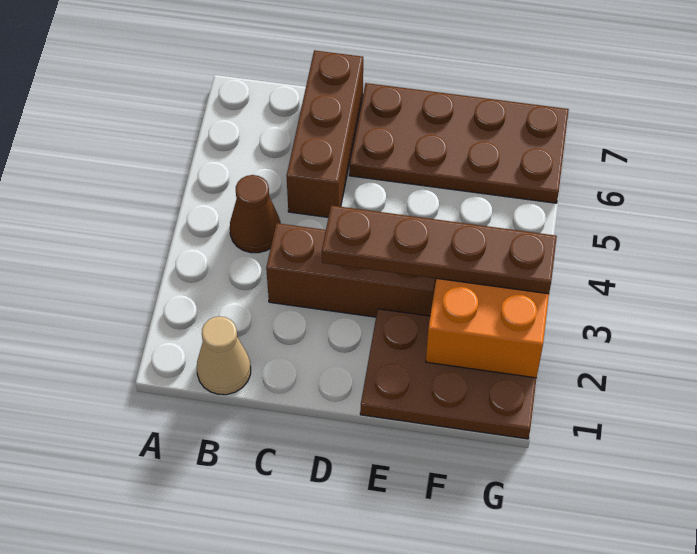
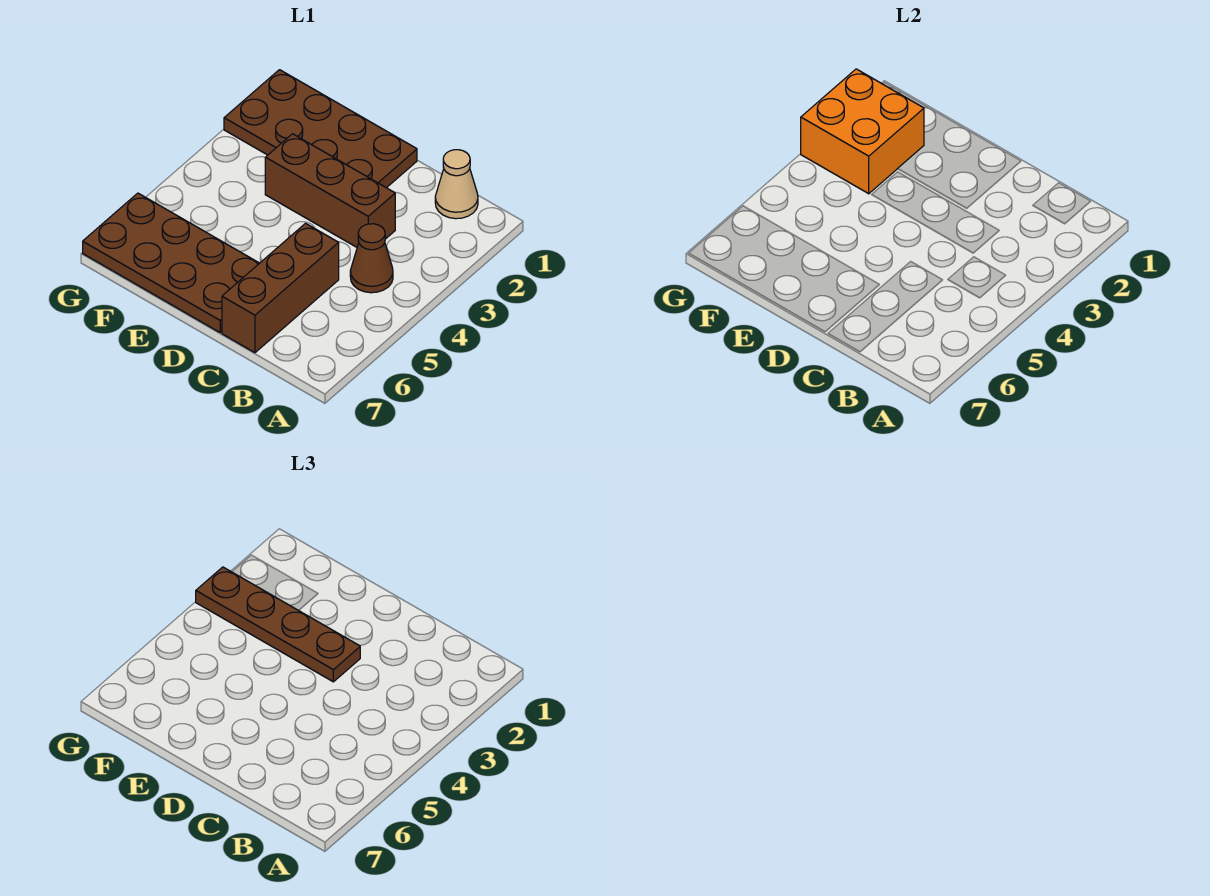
brown plate E1:G2 level 1 -> brown plate D1:G2 level 1

